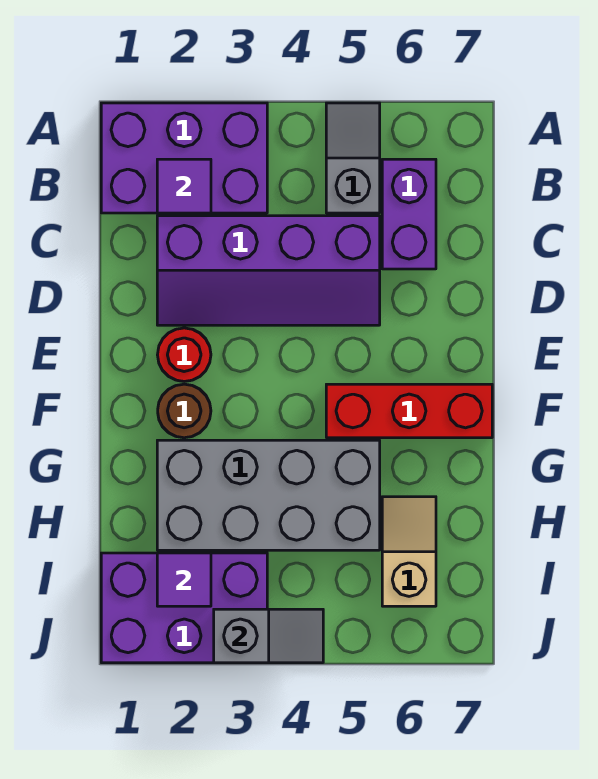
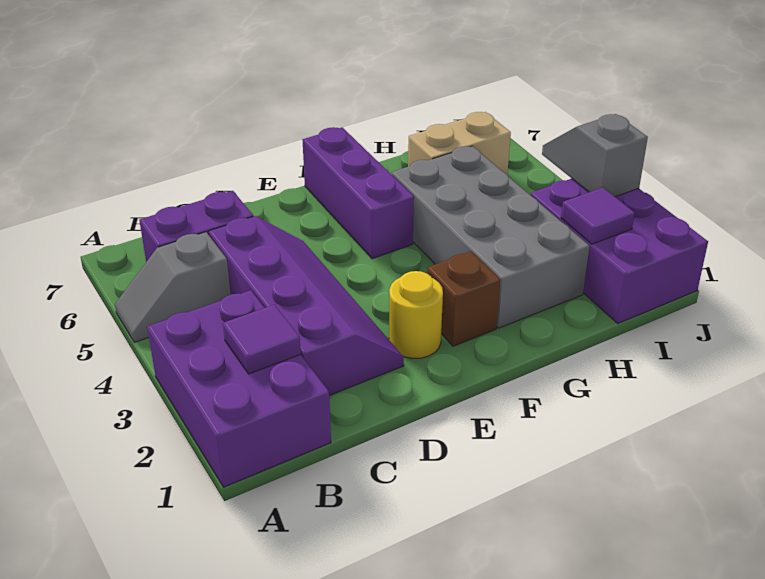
red round brick E2 level 1 -> yellow round brick E2 level 1
brown round brick F2 level 1 -> brown brick F2 level 1
red brick F5:F7 level 1 -> purple brick F5:F7 level 1
tan slope H6:I6 level 1 top I -> tan brick H6:I6 level 1

